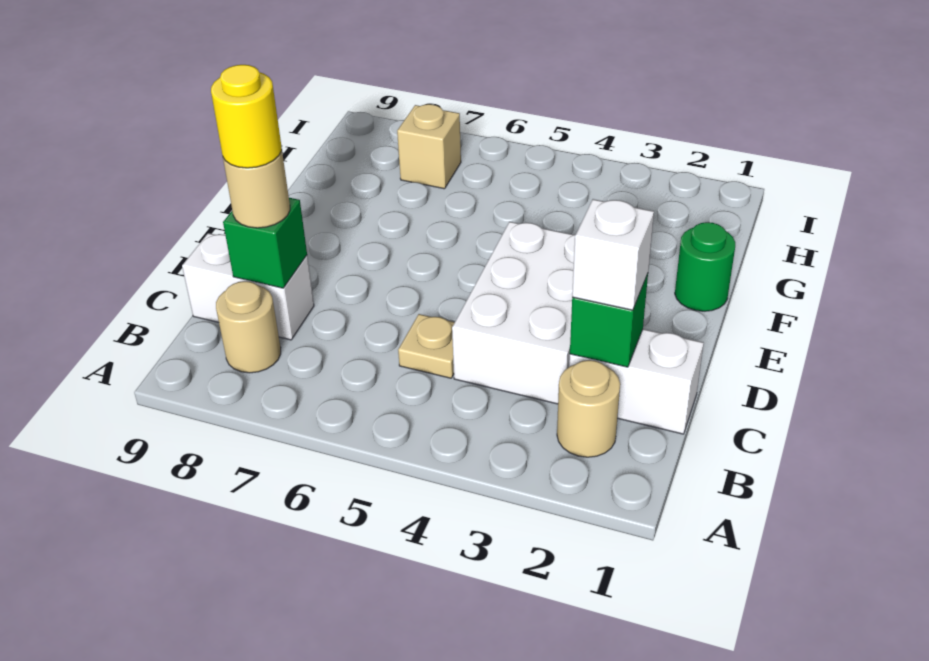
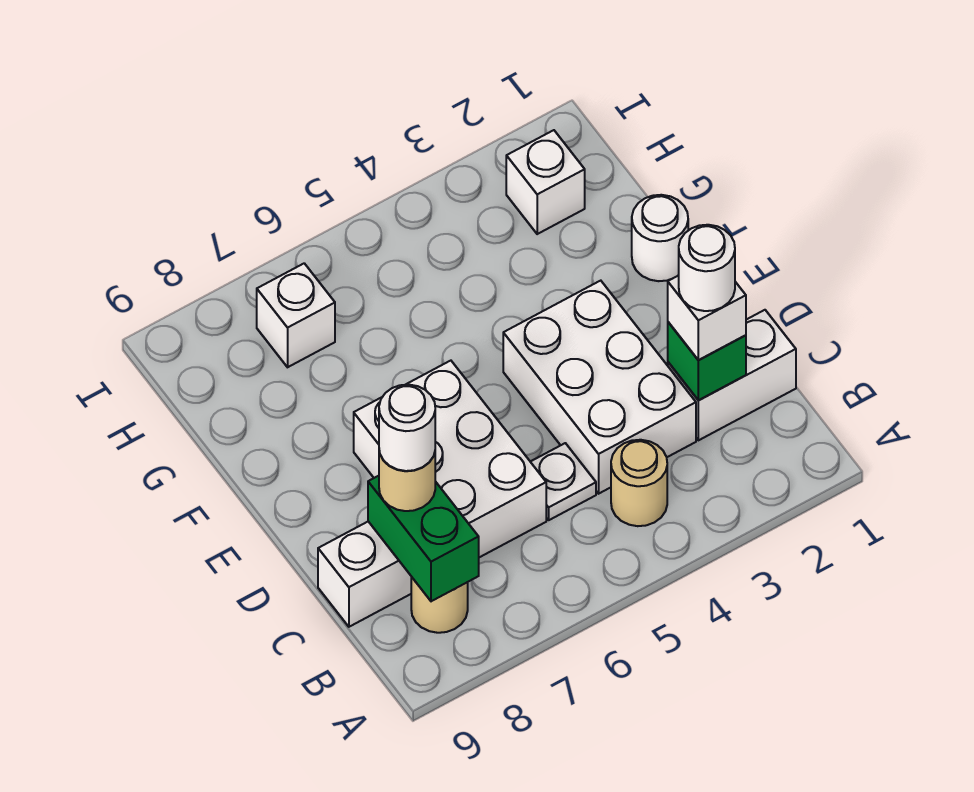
tan round brick B2 level 1 -> tan round brick B4 level 1
none -> white round brick C2 level 4
tan plate C5 level 1 -> white plate C5 level 1
none -> white brick C6:E7 level 1
green brick C8 level 2 -> green brick B8:C8 level 2
yellow round brick C8 level 4 -> white round brick C8 level 4
green round brick F1 level 1 -> white round brick F1 level 1
none -> white brick H2 level 1
tan brick H7 level 1 -> white brick H7 level 1

